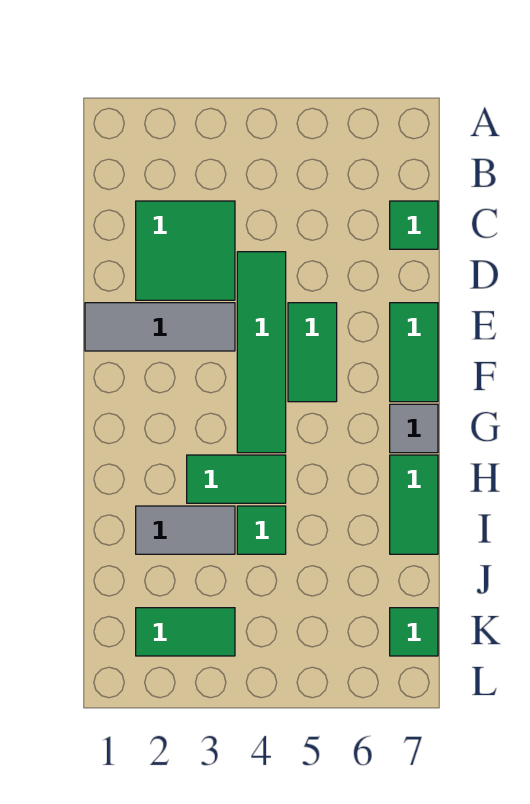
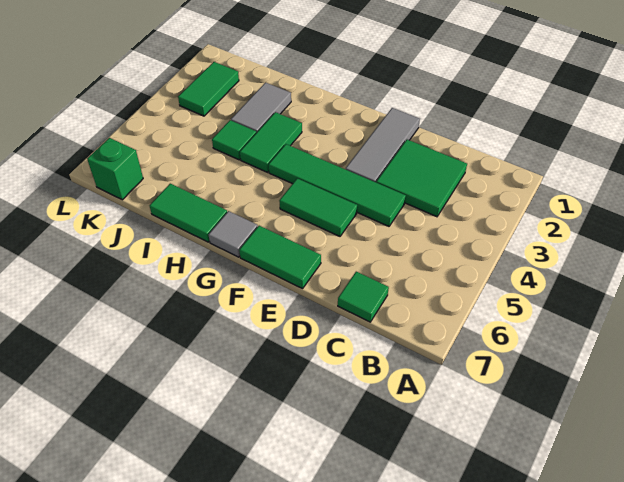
green tile K7 level 1 -> green brick K7 level 1

